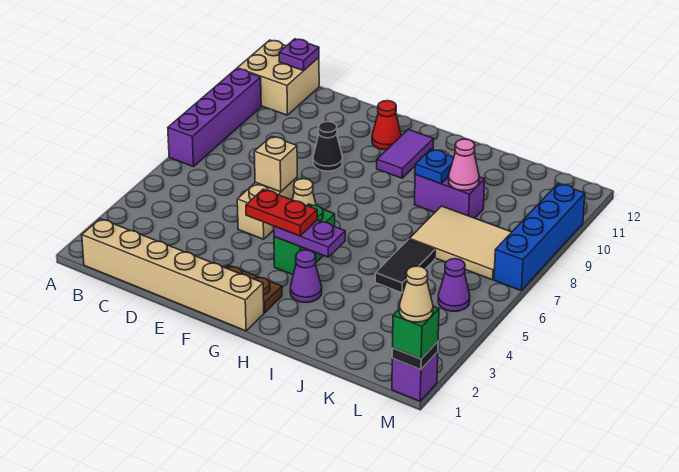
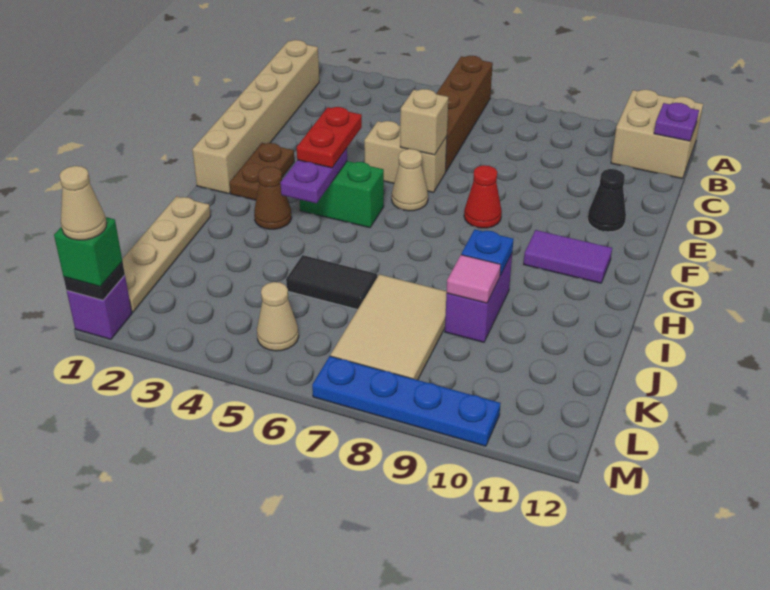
none -> brown brick A6:D6 level 1
purple brick A7:A10 level 1 -> none
black cone E9 level 1 -> black cone E11 level 1
red cone F11 level 1 -> red cone F8 level 1
purple cone H3 level 1 -> brown cone H3 level 1
none -> tan plate I1:L1 level 1
pink cone J9 level 2 -> pink tile J9 level 2
purple cone L5 level 1 -> tan cone L5 level 1
blue brick M7:M10 level 1 -> blue plate M7:M10 level 1

